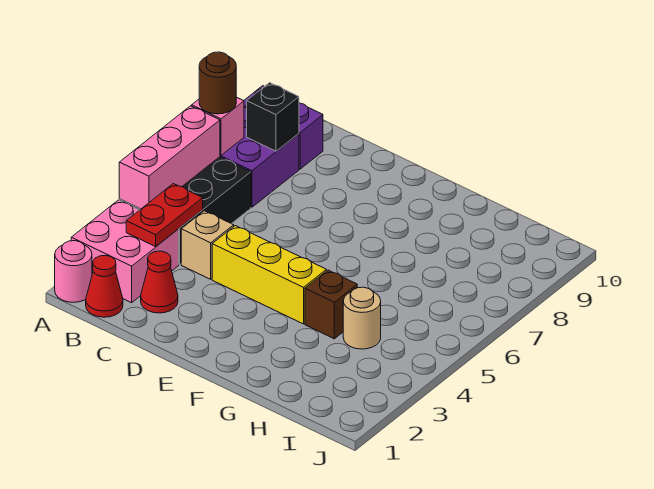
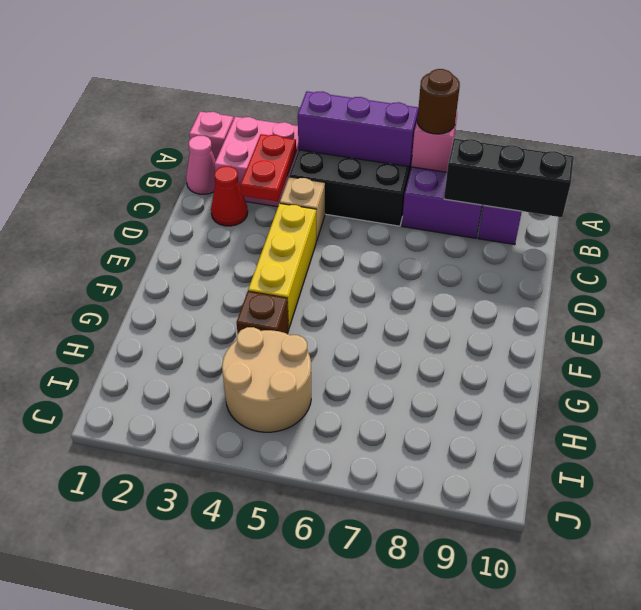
pink round brick A1 level 1 -> pink brick A1 level 1
pink brick A4:A6 level 2 -> purple brick A4:A6 level 2
red cone B1 level 1 -> pink cone B1 level 1
red plate B3:B4 level 2 -> red plate B3:C3 level 2
black brick B8 level 2 -> black brick B8:B10 level 2
tan round brick H4 level 1 -> tan round brick H4:I5 level 1

